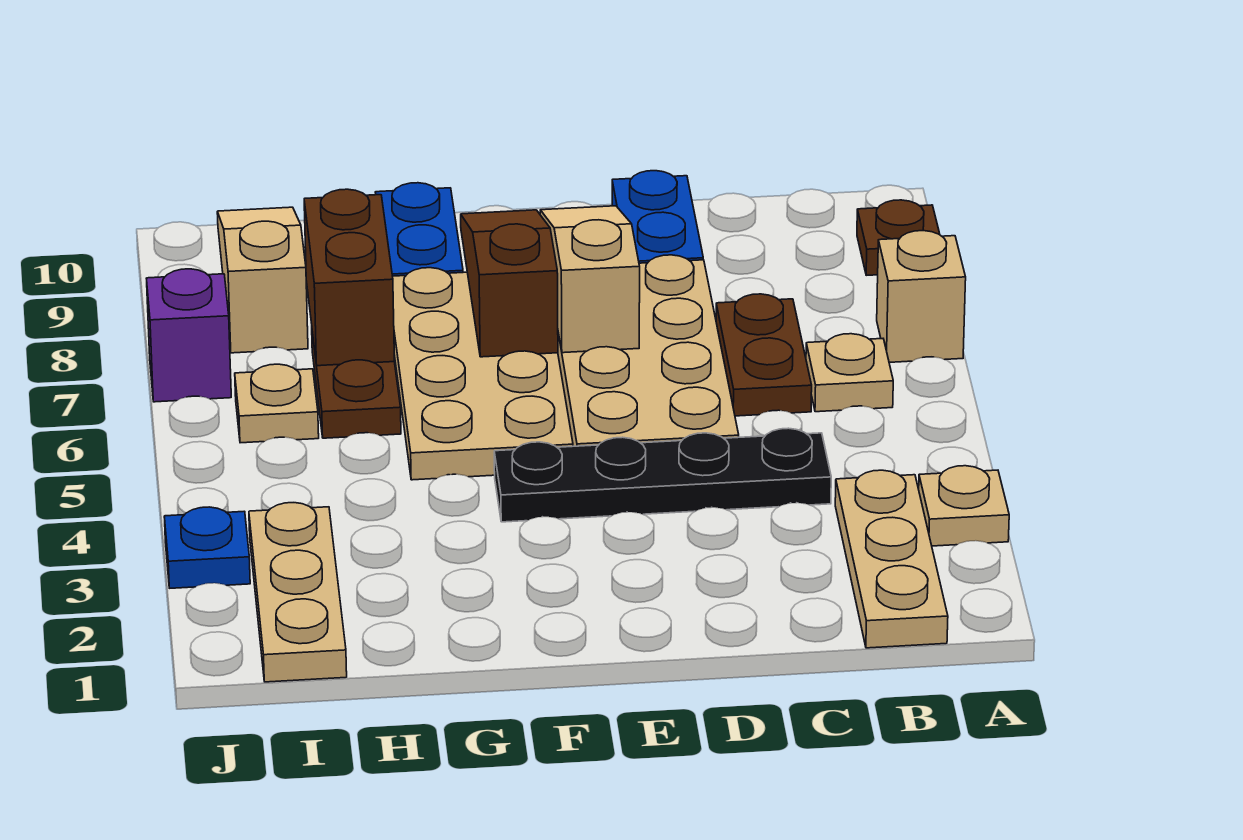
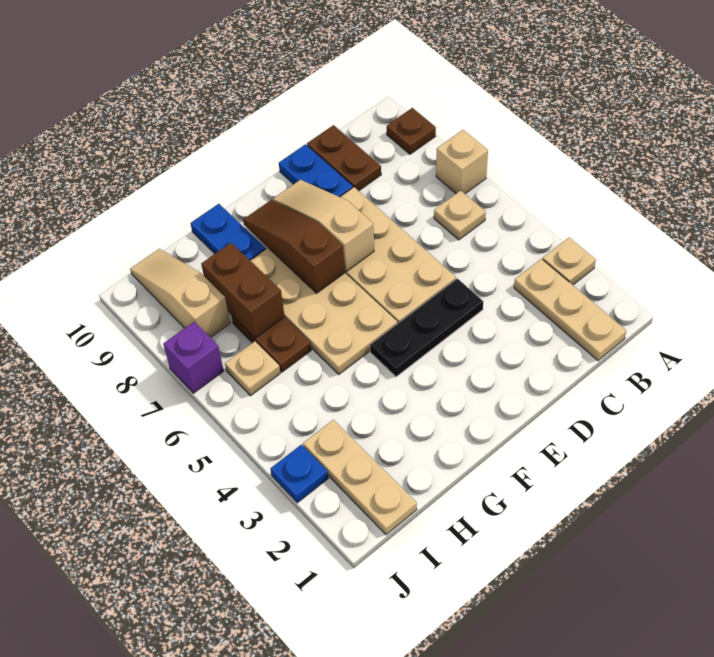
black plate C4:F4 level 1 -> black plate D4:F4 level 1
brown plate C6:C7 level 1 -> brown plate C9:C10 level 1

